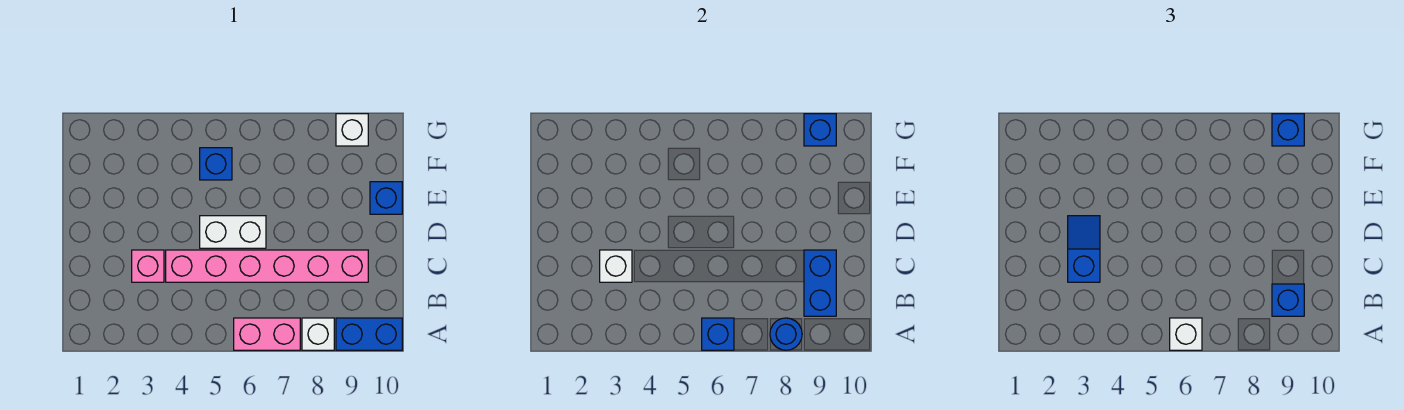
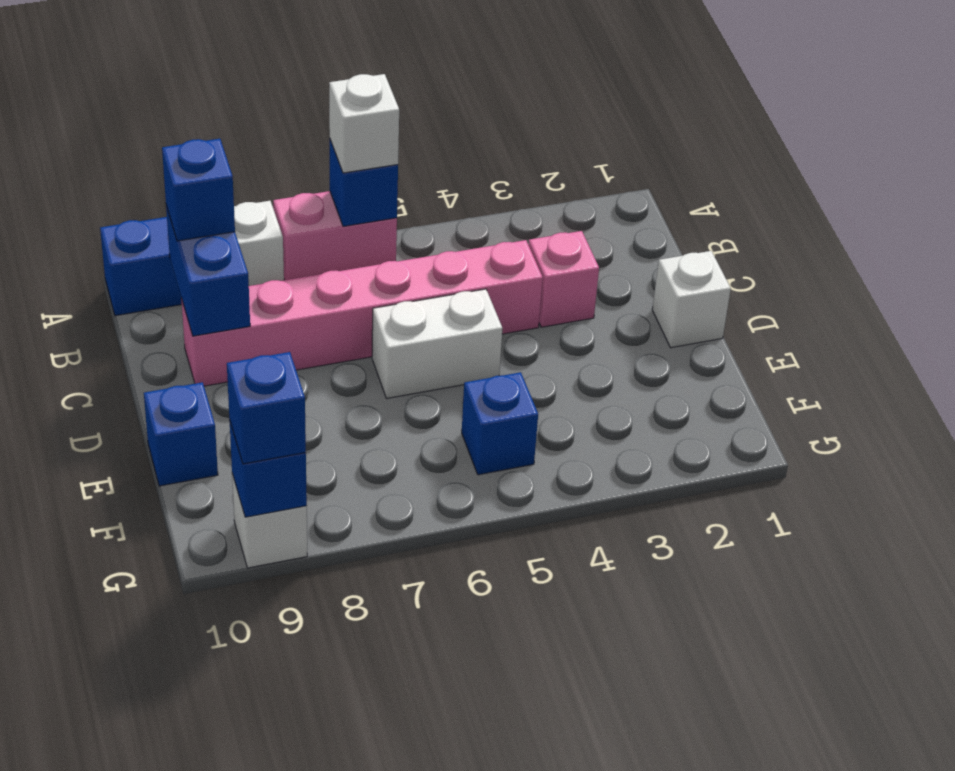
blue round brick A8 level 2 -> none
white brick C3 level 2 -> white brick D1 level 1
blue slope C3:D3 level 3 top C -> none

